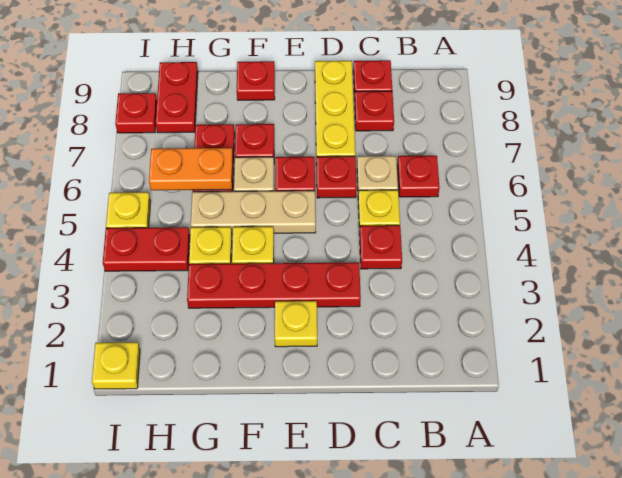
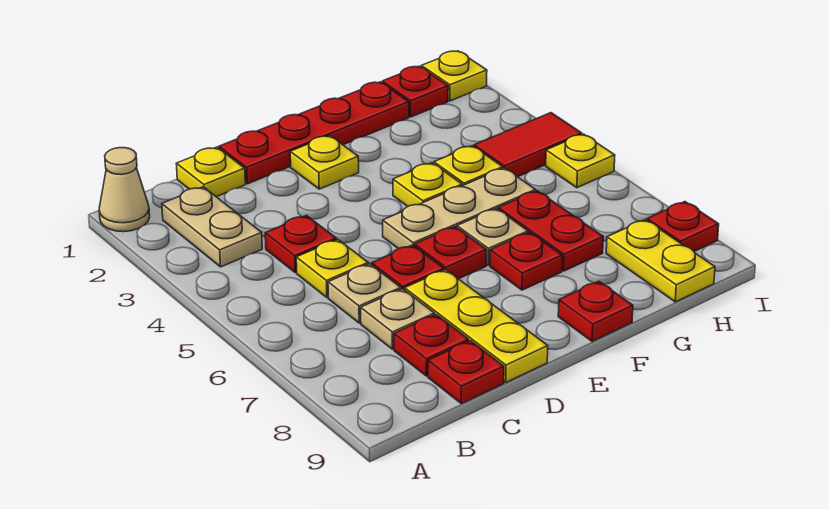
none -> tan cone A1 level 1
none -> tan plate B2:B3 level 1
red plate B6 level 1 -> red plate H1 level 1
none -> yellow plate C1 level 1
none -> tan plate C7 level 1
red plate D3:G3 level 1 -> red plate D1:G1 level 1
orange plate G6:H6 level 2 -> none
red plate H4:I4 level 1 -> red tile H4:I4 level 1
red plate H8:H9 level 1 -> yellow plate H8:H9 level 1

